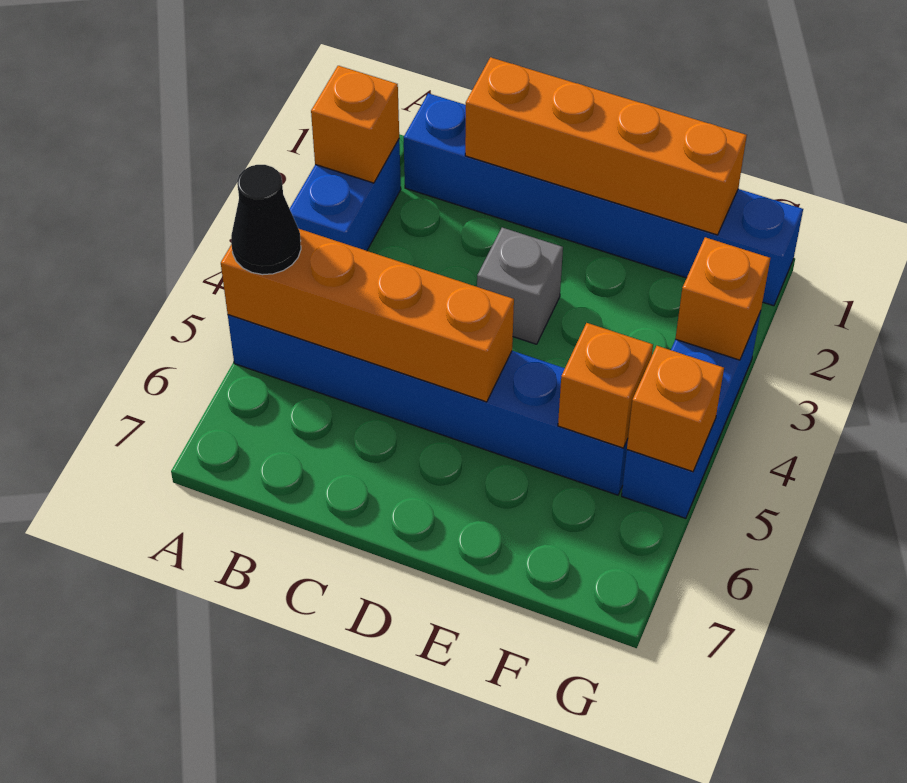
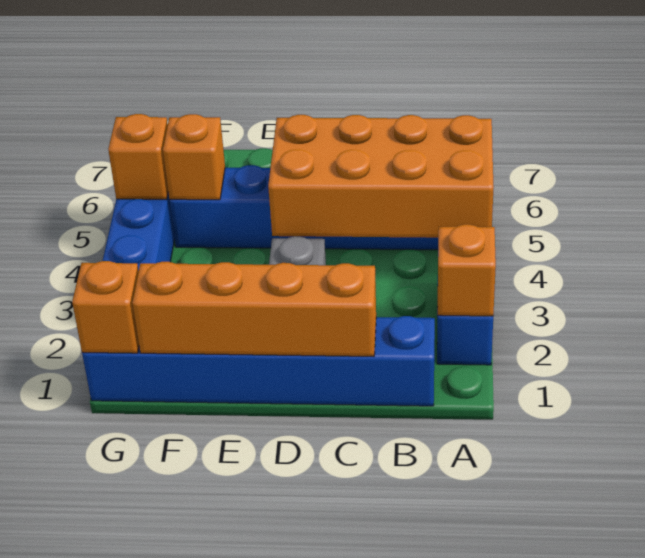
orange brick A5:D5 level 2 -> orange brick A4:D5 level 2
black cone A5 level 3 -> none
orange brick G3 level 2 -> orange brick G1 level 2

